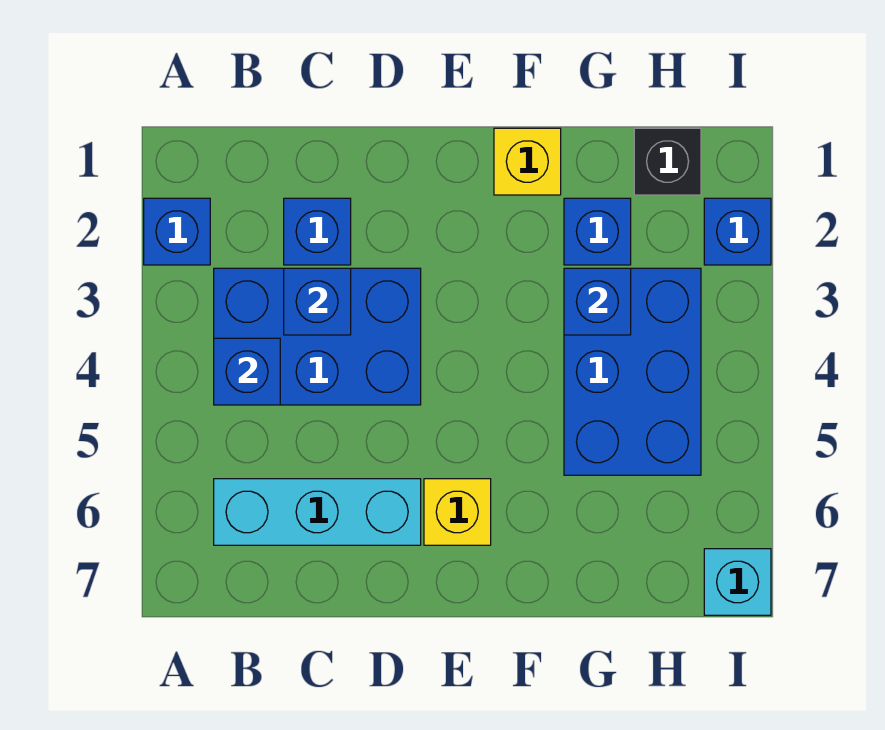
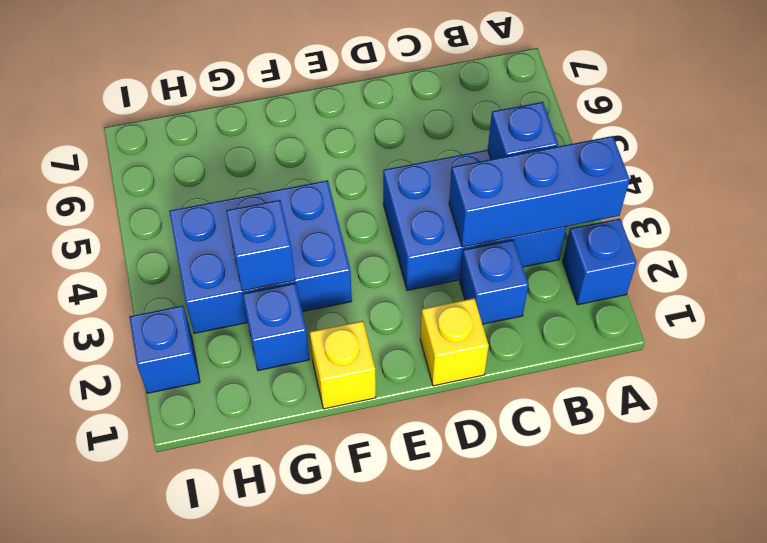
cyan brick B6:D6 level 1 -> none
blue brick C3 level 2 -> blue brick A3:C3 level 2
yellow brick E6 level 1 -> yellow brick D1 level 1
blue brick G3:H5 level 1 -> blue brick F3:H4 level 1
black brick H1 level 1 -> none
cyan brick I7 level 1 -> none

